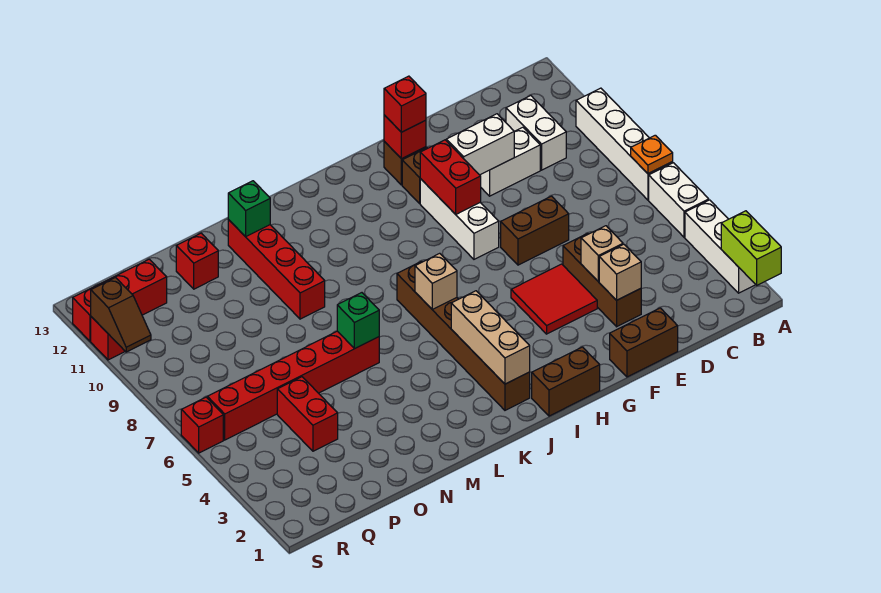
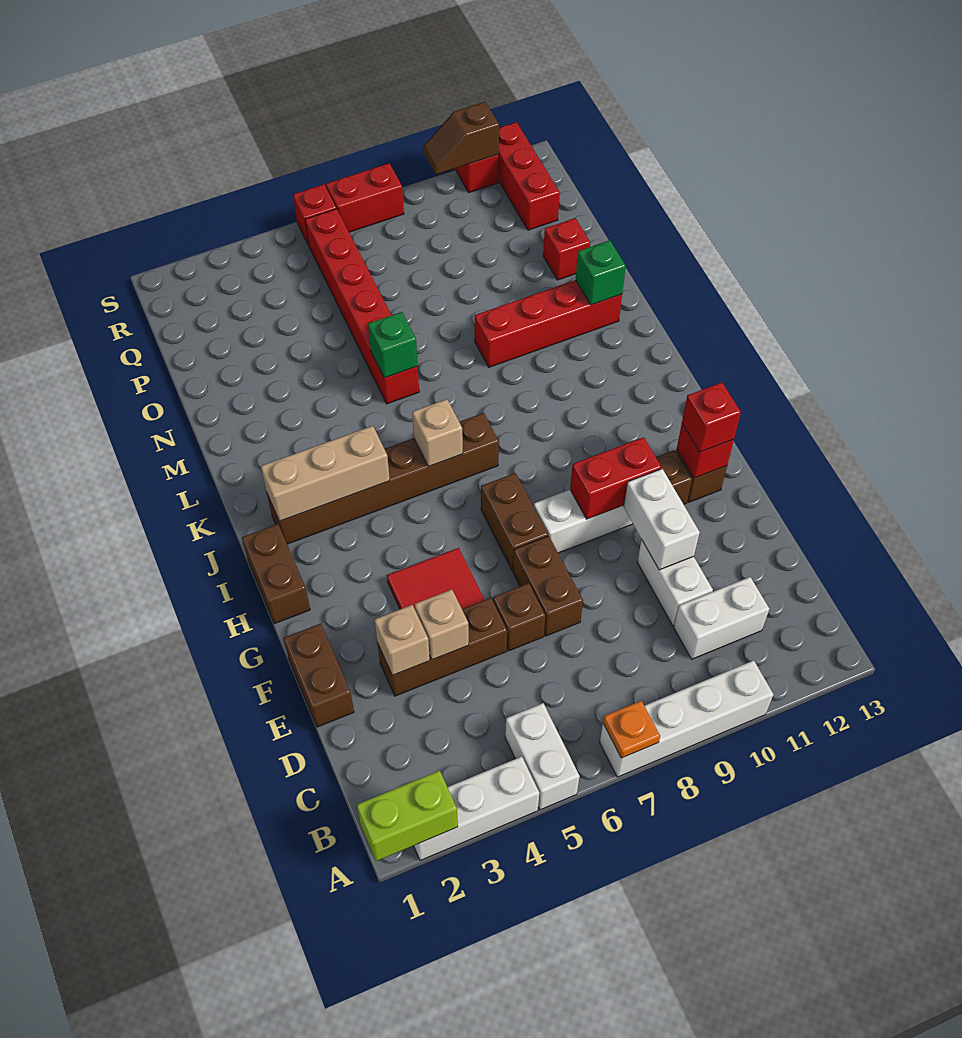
white brick A5:A6 level 1 -> white brick A5:B5 level 1
none -> brown brick E6 level 1
none -> brown brick G7:H7 level 1
red brick P4:P5 level 1 -> red brick S7:S8 level 1

